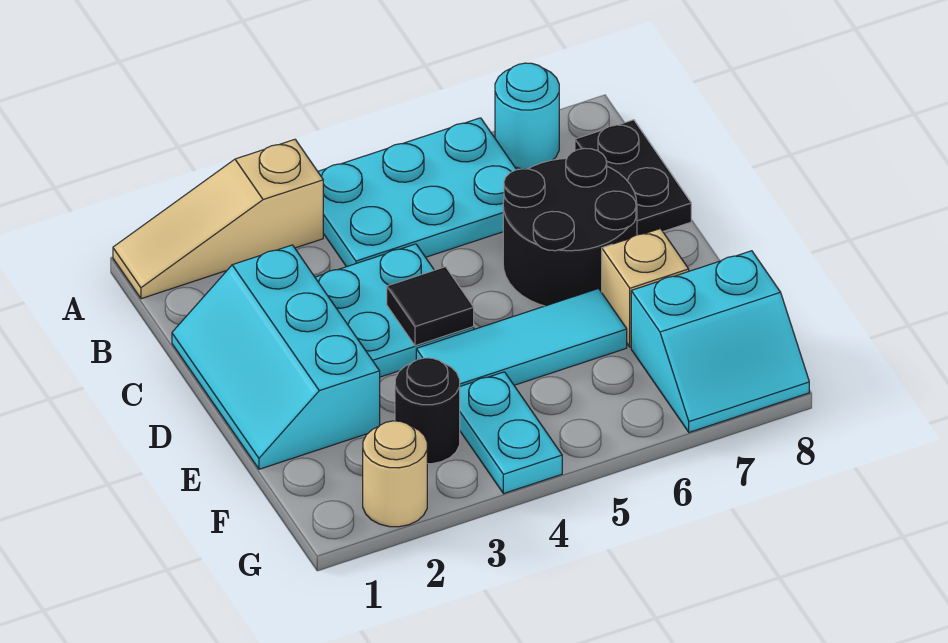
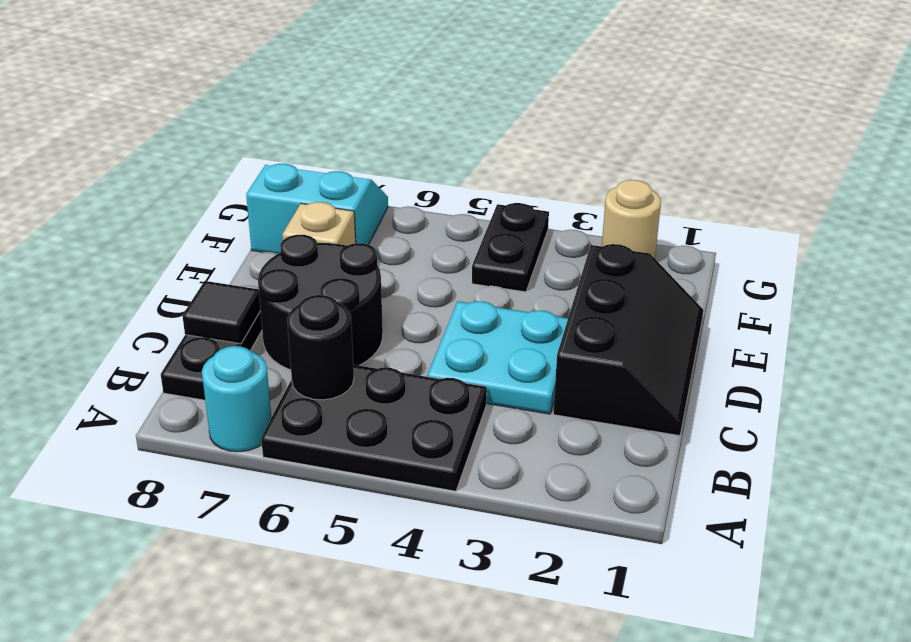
tan slope A1:A3 level 1 top 3 -> none
cyan plate A4:B6 level 1 -> black plate A4:B6 level 1
cyan slope C1:E2 level 1 top 2 -> black slope C1:E2 level 1 top 2
black tile D4 level 2 -> black tile C8 level 2
cyan tile E4:E6 level 1 -> none
black round brick F3 level 1 -> black round brick B6 level 2
cyan plate F4:G4 level 1 -> black plate F4:G4 level 1

